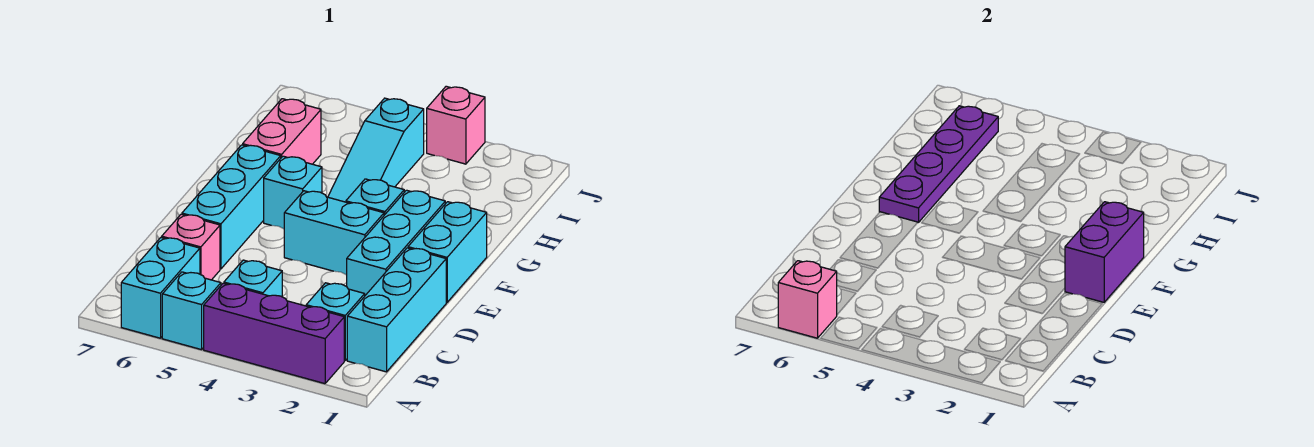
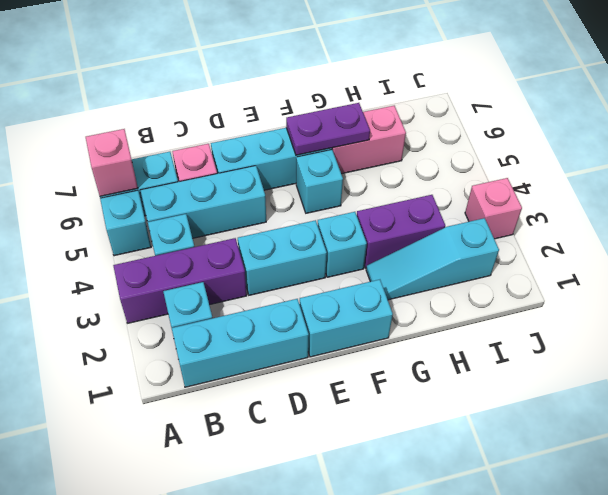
purple brick A2:A4 level 1 -> purple brick A3:C3 level 1
cyan brick D2:F2 level 1 -> cyan brick B5:D5 level 1
purple brick E1:F1 level 2 -> purple brick G3:H3 level 1
cyan brick E3:E4 level 1 -> cyan brick D3:E3 level 1
purple plate F6:I6 level 2 -> purple plate F6:G6 level 2
cyan slope G4:I4 level 1 top I -> cyan slope G2:I2 level 1 top I

